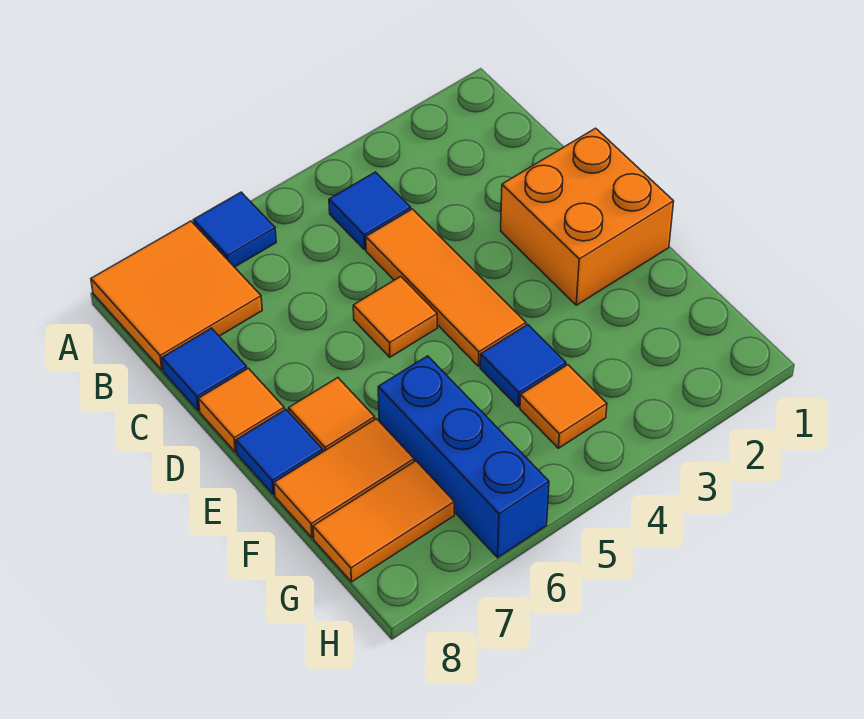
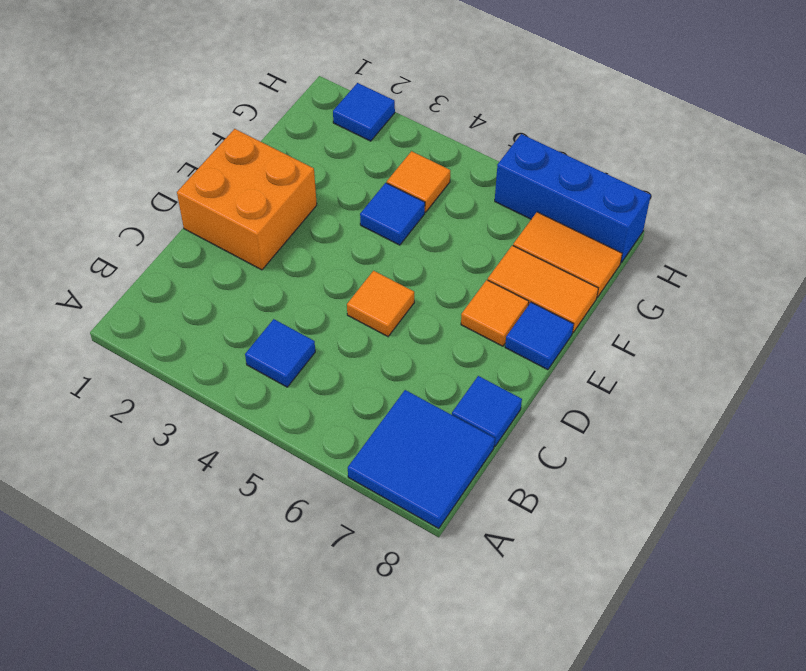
blue tile A6 level 1 -> blue tile H2 level 1
orange tile A7:B8 level 1 -> blue tile A7:B8 level 1
orange tile C4:E4 level 1 -> none
orange tile D8 level 1 -> none
blue brick F6:H6 level 1 -> blue brick H6:H8 level 1

